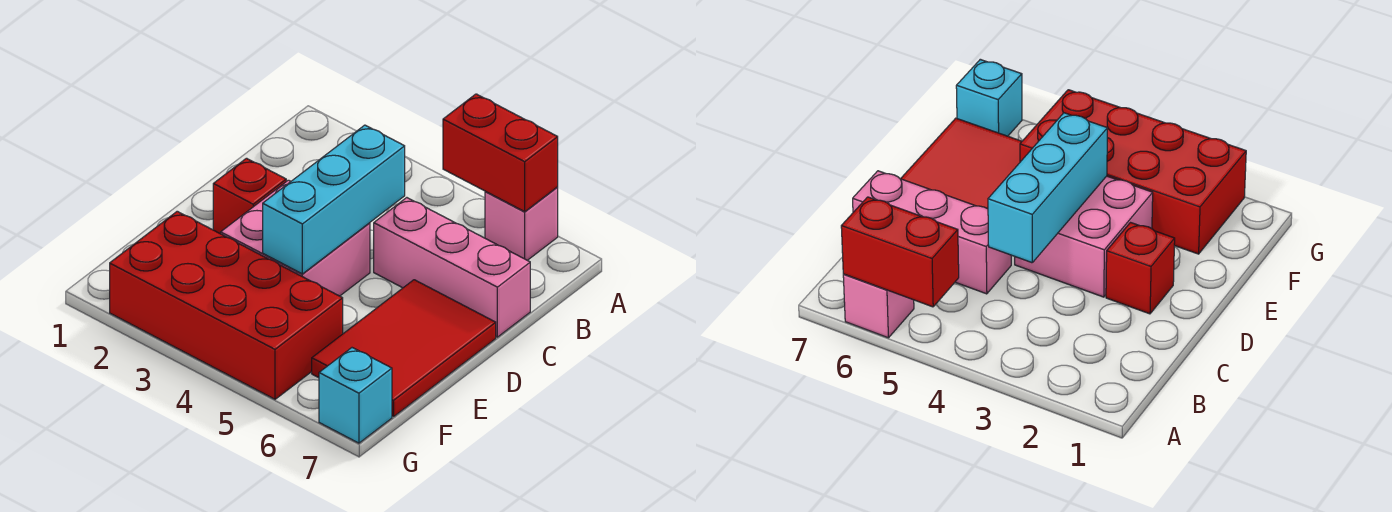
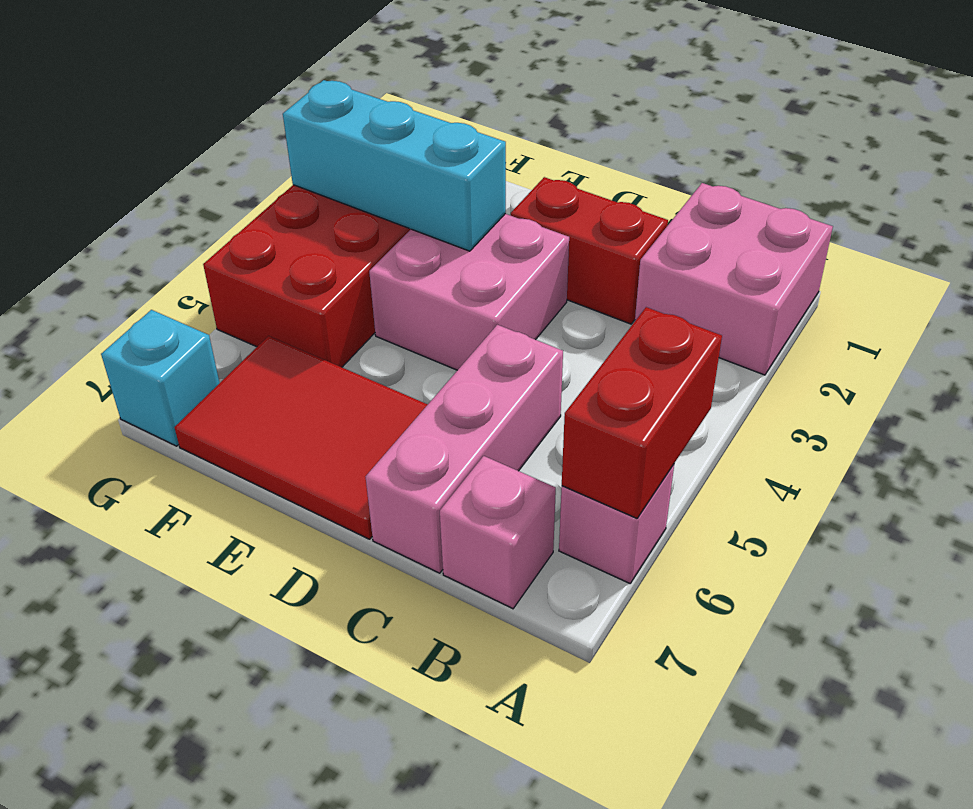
none -> pink brick A1:B2 level 1
none -> pink brick B7 level 1
cyan brick C4:E4 level 2 -> cyan brick E3:G3 level 2
red brick D2 level 1 -> red brick C2:D2 level 1

